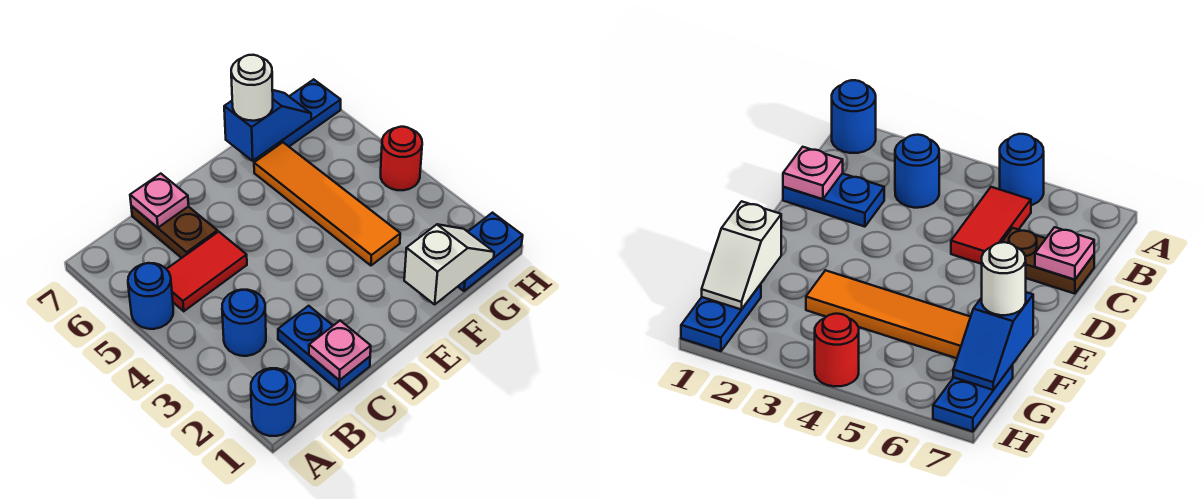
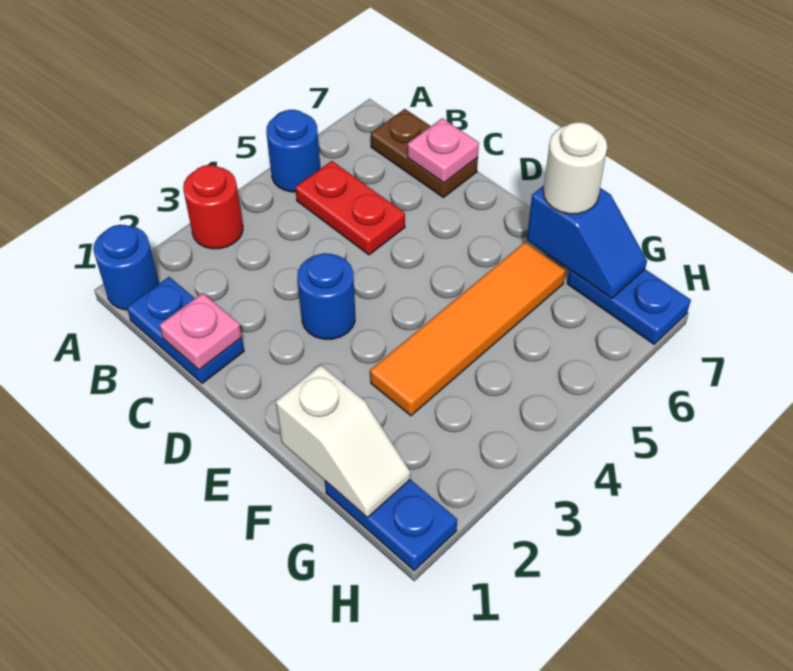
blue round brick B3 level 1 -> blue round brick D3 level 1
red tile B5:C5 level 1 -> red plate B5:C5 level 1
blue plate C1:C2 level 1 -> blue plate B1:C1 level 1
brown plate C6:C7 level 1 -> brown plate B7:C7 level 1
red round brick H4 level 1 -> red round brick A3 level 1

